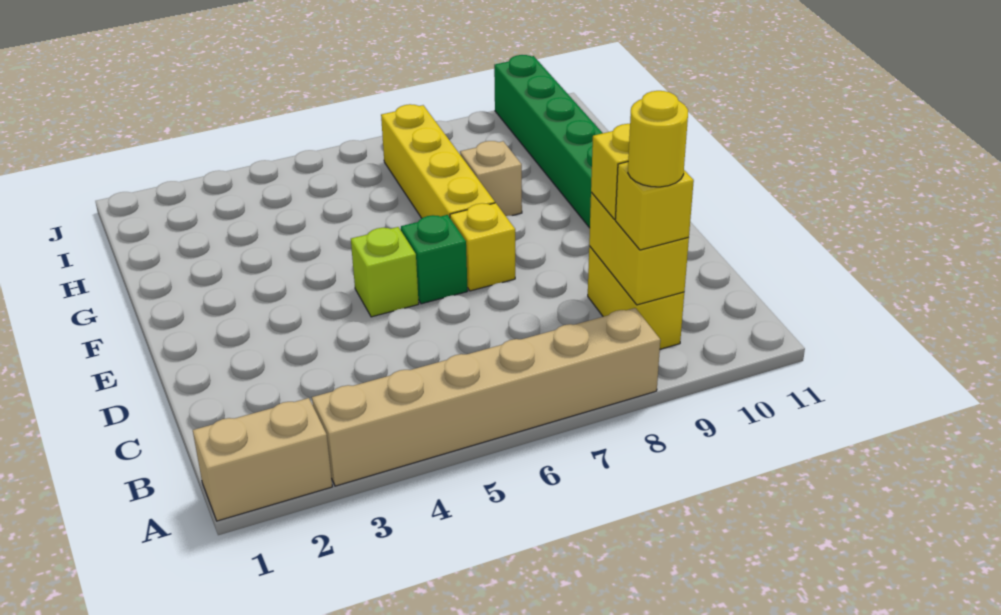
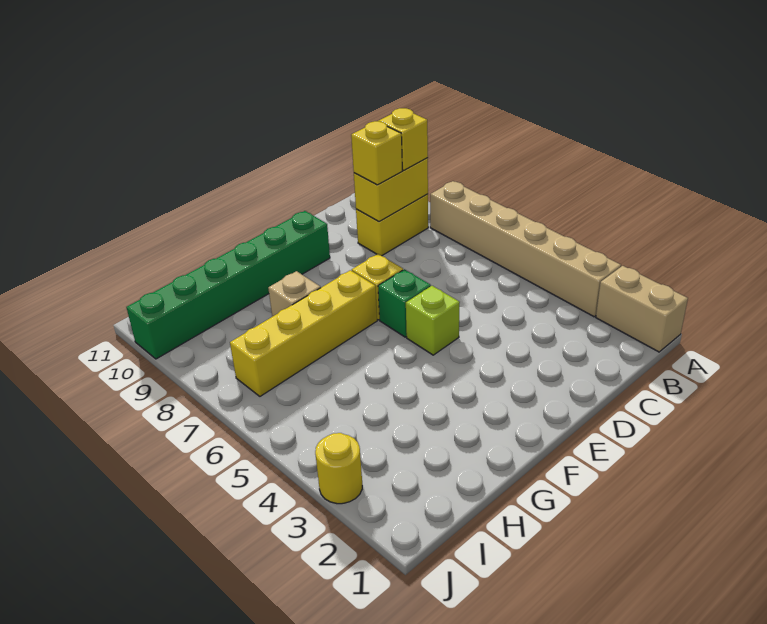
yellow round brick B9 level 4 -> yellow round brick J3 level 1

